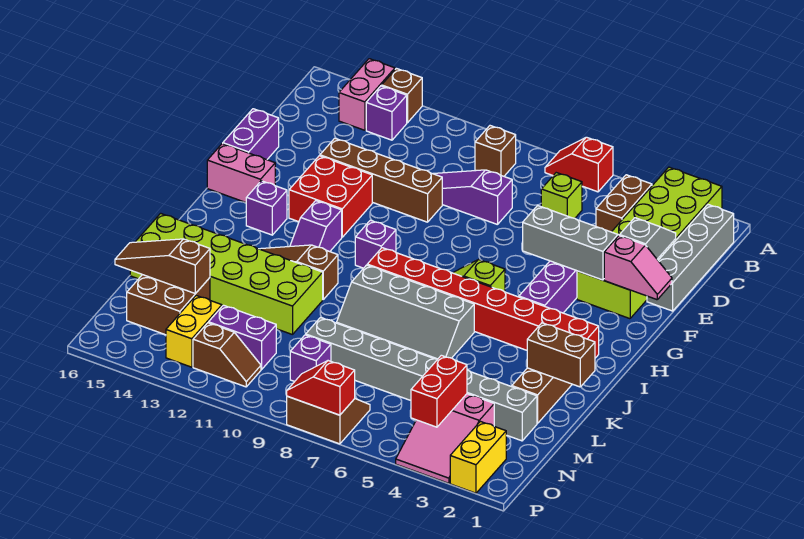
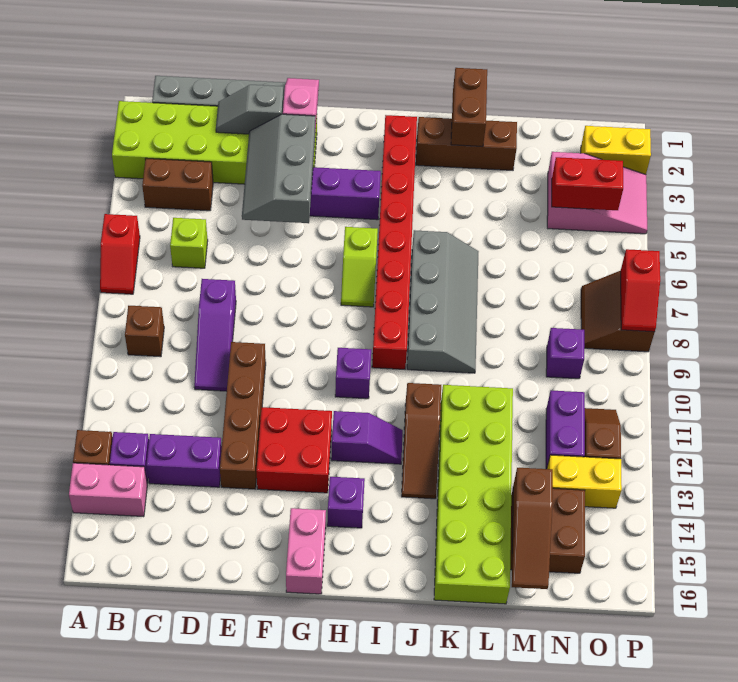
purple brick E16:F16 level 1 -> purple brick C13:D13 level 1
grey brick M2:M9 level 1 -> none

